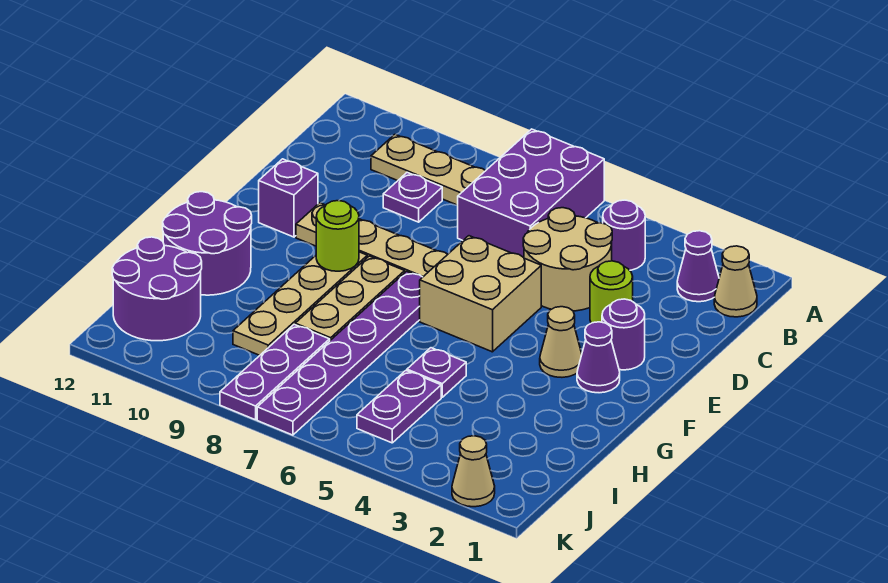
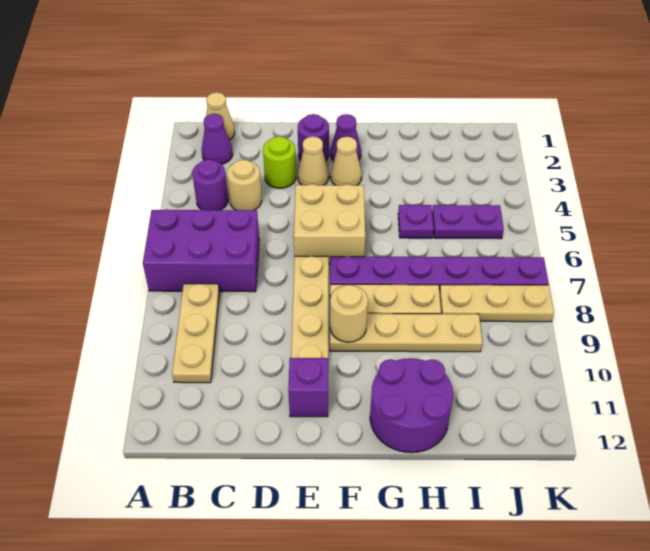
tan round brick C4:D5 level 1 -> tan round brick C4 level 1
purple plate C9 level 1 -> none
lime round brick F9 level 2 -> tan round brick F9 level 2
purple plate I8:K8 level 1 -> tan plate I8:K8 level 1
purple round brick I11:J12 level 1 -> none
tan cone K2 level 1 -> tan cone E3 level 1

